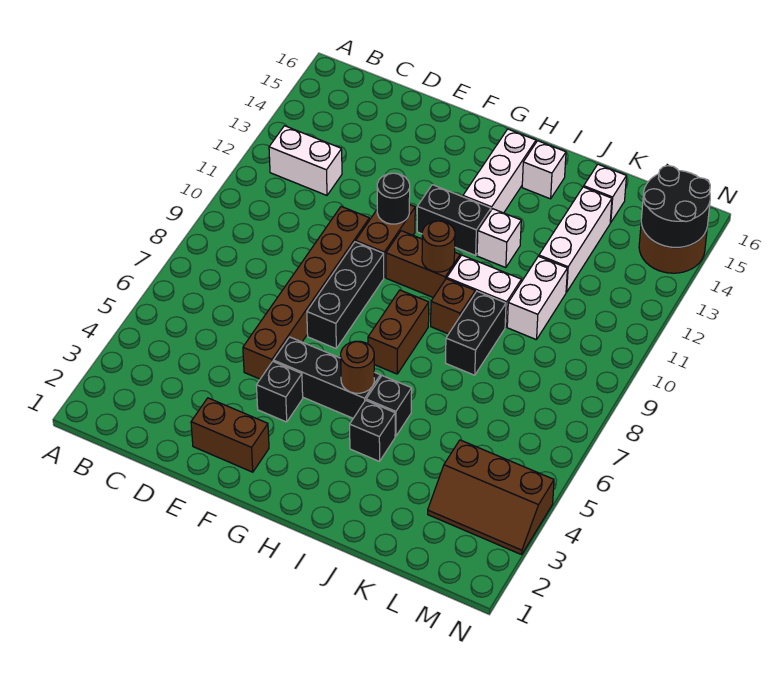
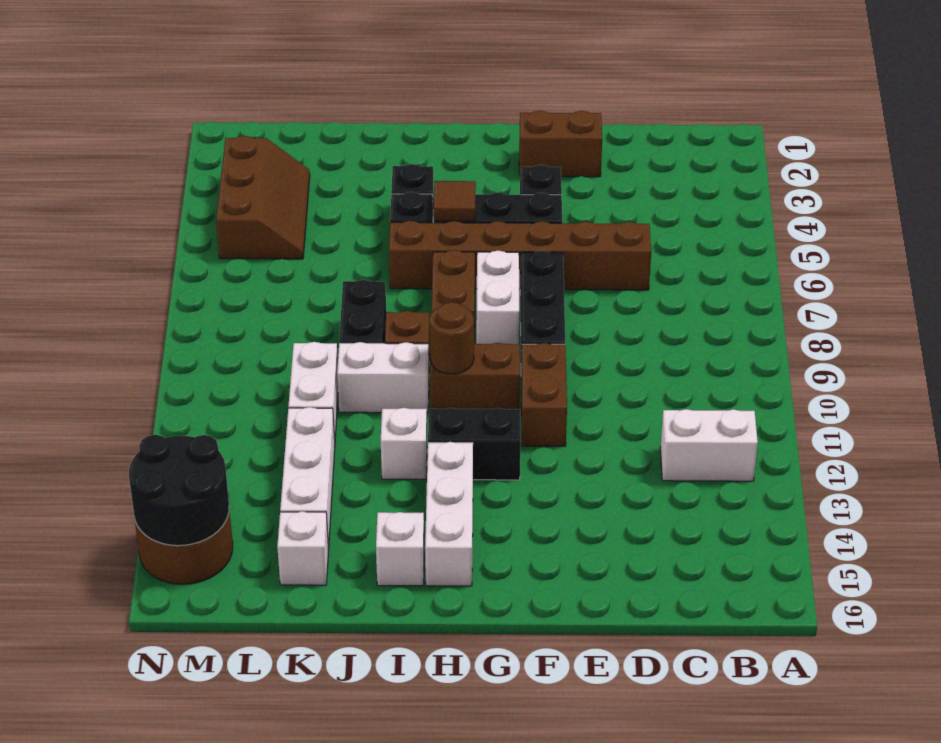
brown brick E5:E10 level 1 -> brown brick D6:I6 level 1
black round brick F11 level 2 -> none
none -> white brick G7:G8 level 1
brown round brick H5 level 2 -> brown tile H5 level 2
brown slope L3:N4 level 1 top 4 -> brown slope L3:M5 level 1 top M

